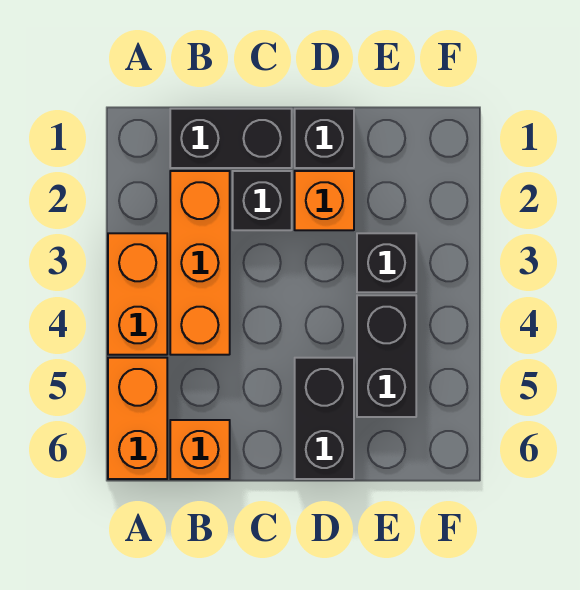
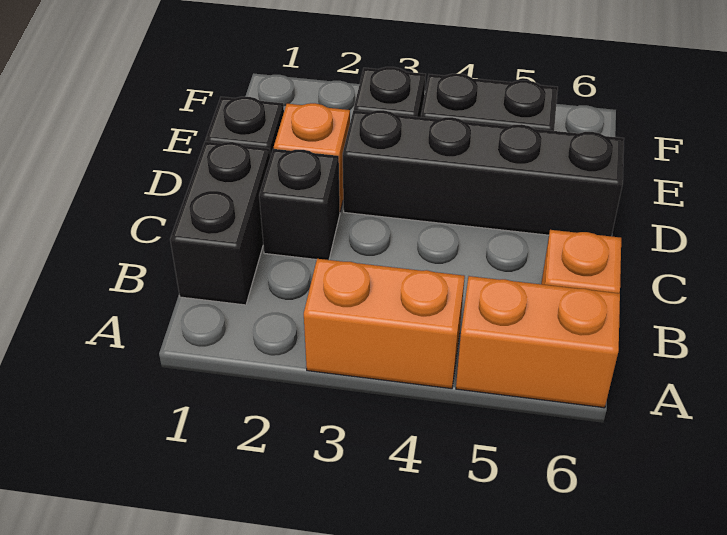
orange brick B2:B4 level 1 -> none
black brick D5:D6 level 1 -> black brick D3:D6 level 1

